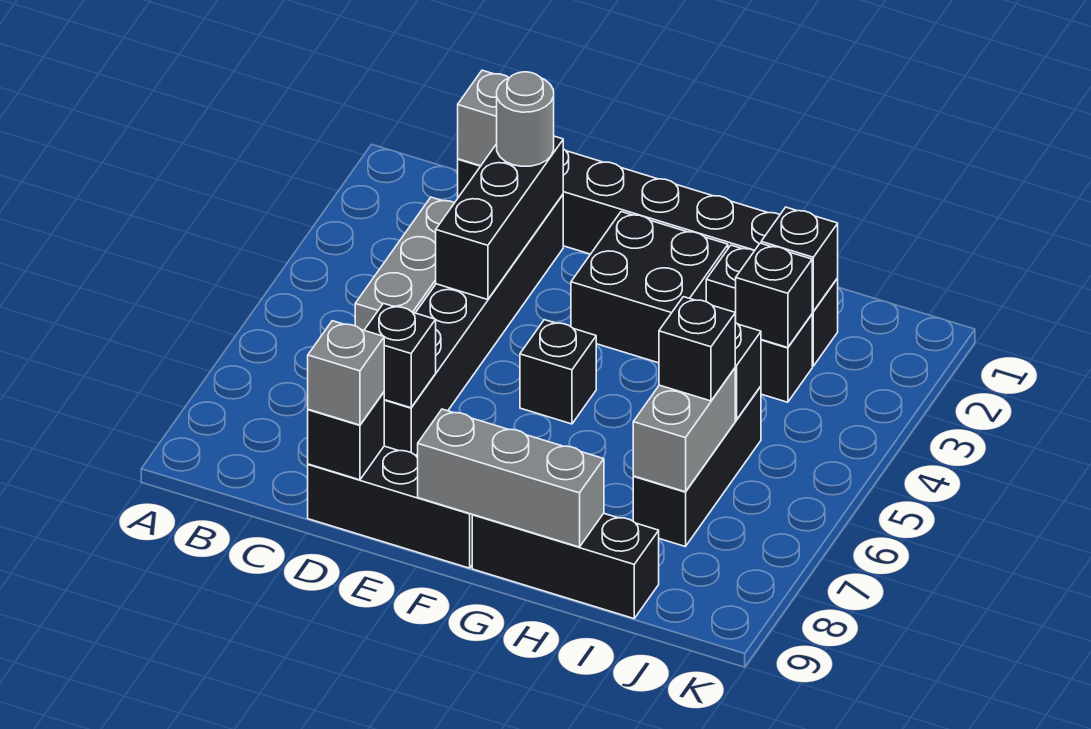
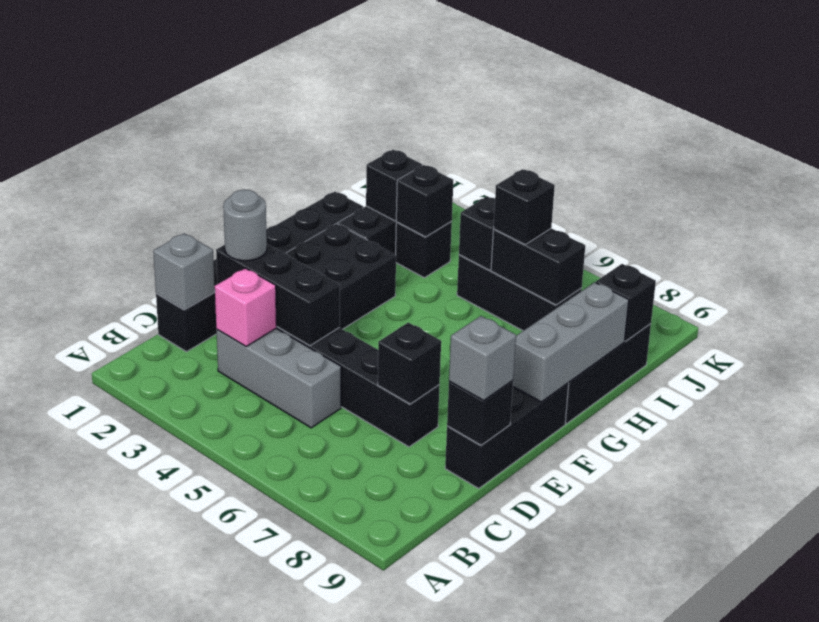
none -> pink brick C3 level 2
black brick F5 level 1 -> black brick I9 level 2
grey brick I6:I7 level 2 -> black brick I6:I7 level 2

